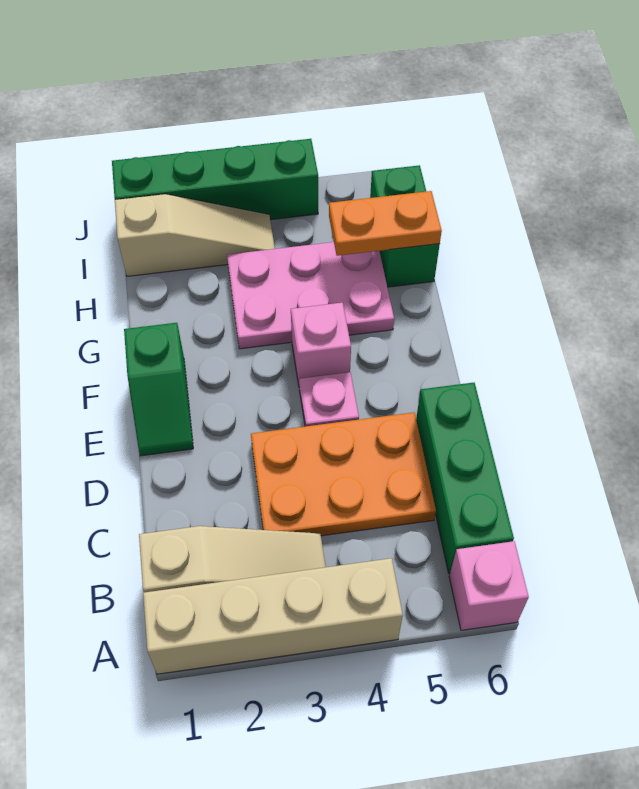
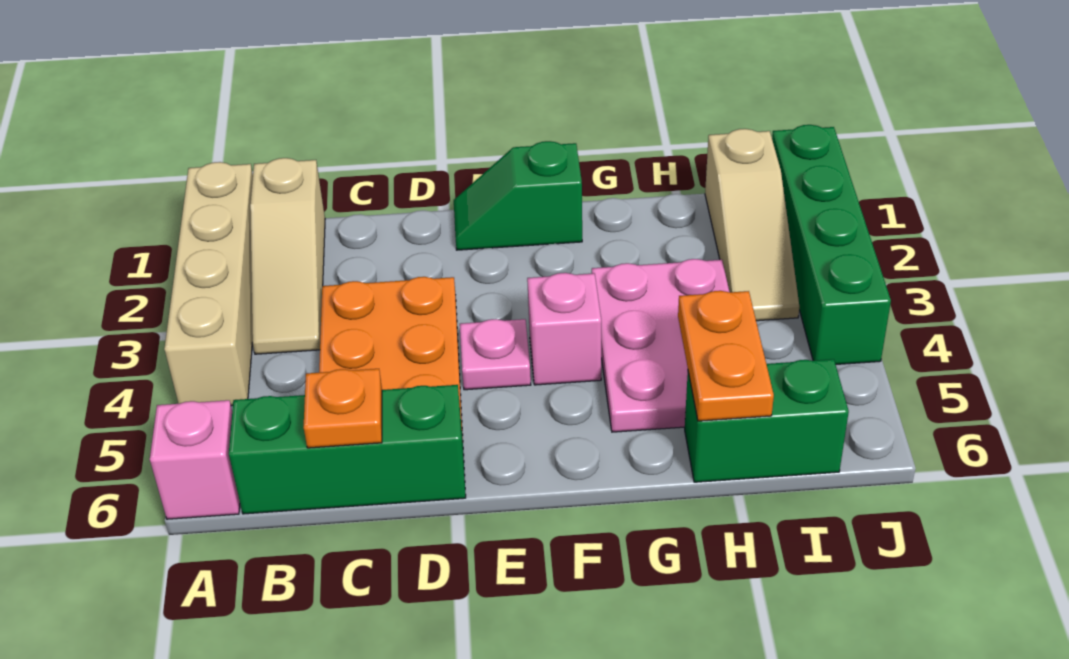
none -> orange plate C6 level 2

